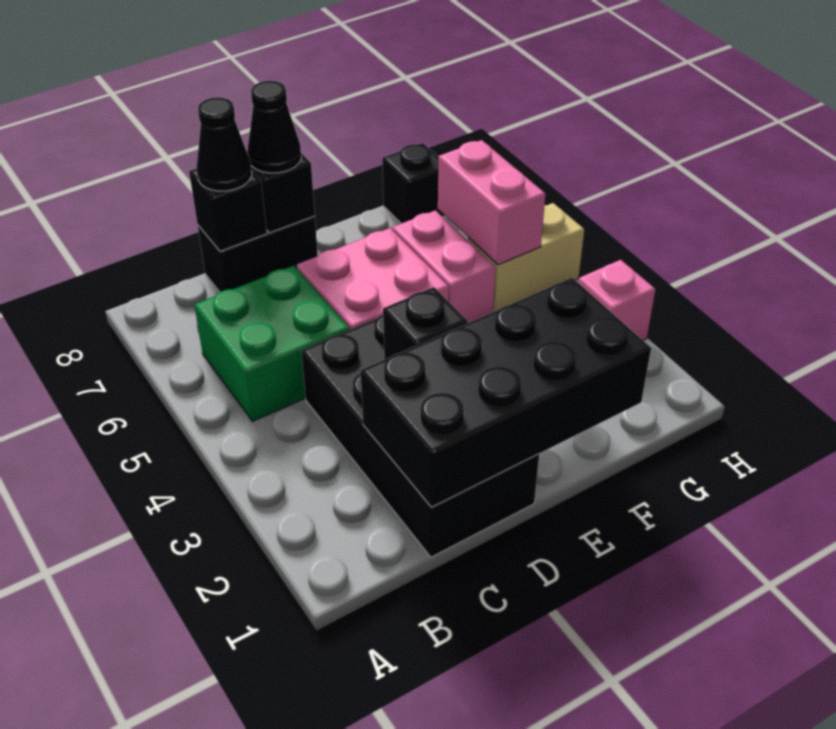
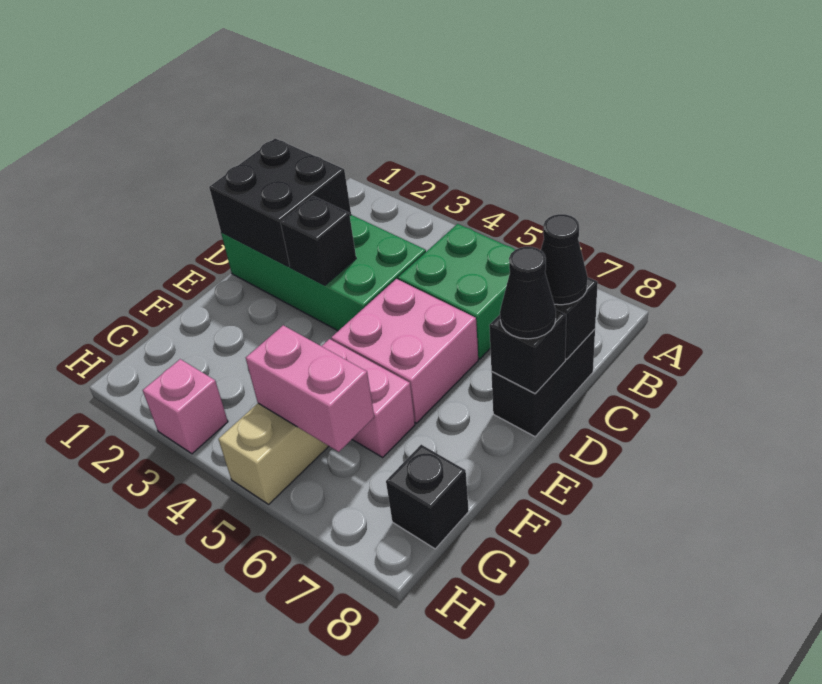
black brick C1:D4 level 1 -> green brick C1:D4 level 1
black brick C1:F2 level 2 -> black brick C1:D2 level 2

